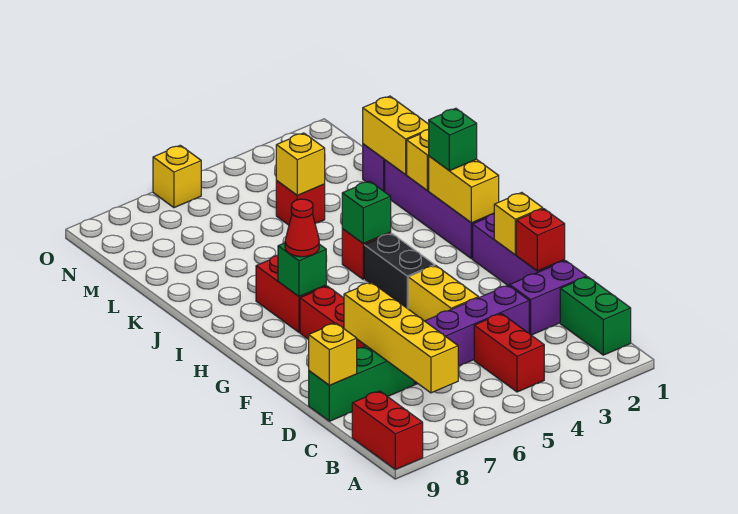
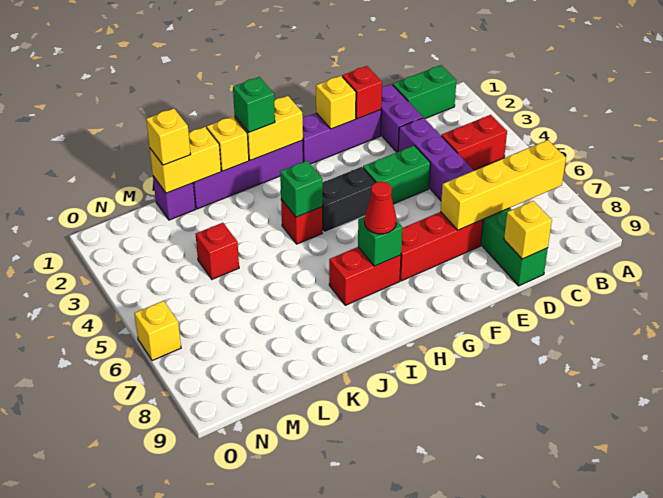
red brick A9:B9 level 1 -> none
yellow brick E4:F4 level 1 -> green brick E4:F4 level 1
yellow brick L4 level 2 -> yellow brick L1 level 3

